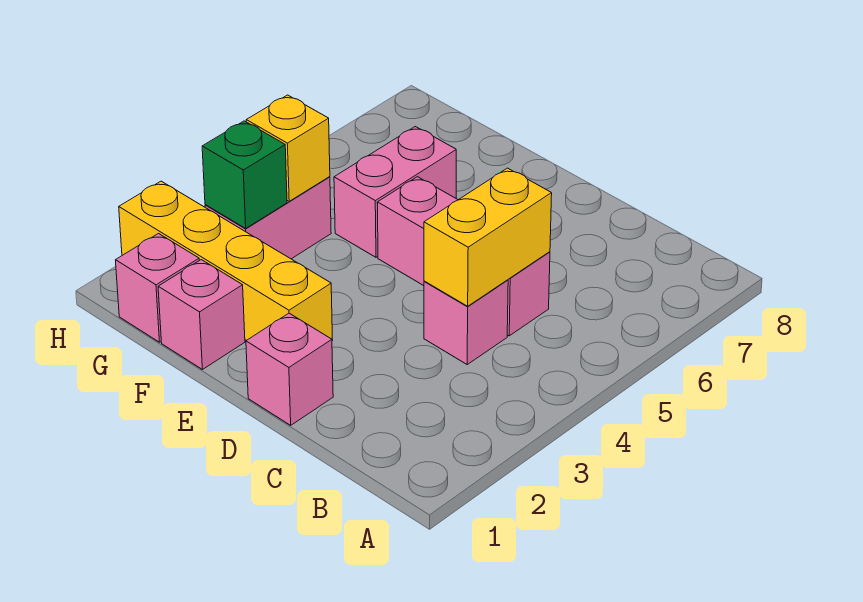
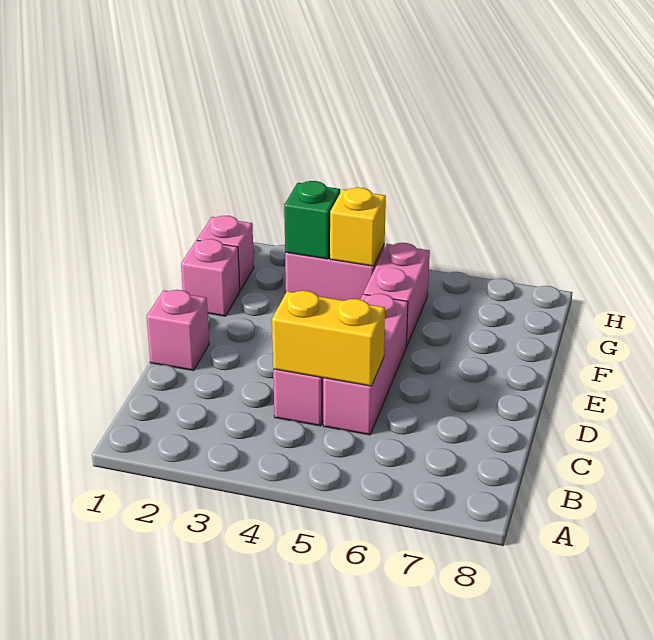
yellow brick E2:H2 level 1 -> none
pink brick F5:F6 level 1 -> pink brick F5:G5 level 1

